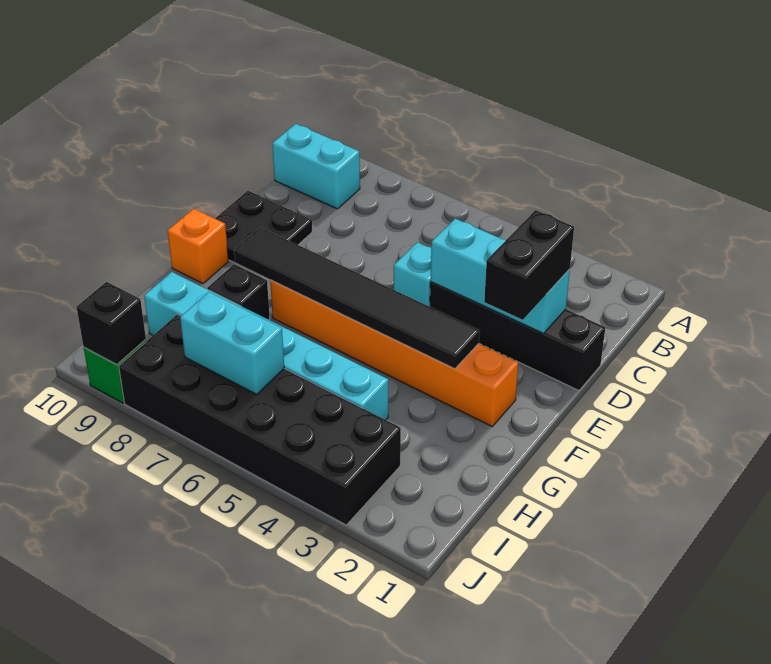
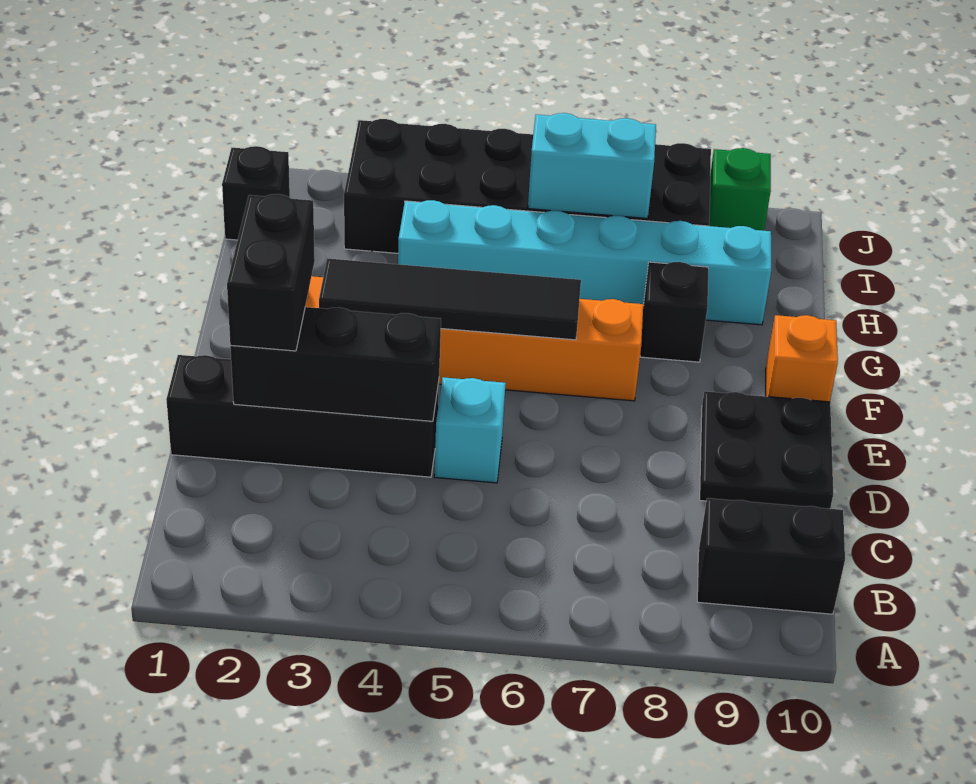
cyan brick B9:B10 level 1 -> black brick B9:B10 level 1
cyan brick D2:D4 level 2 -> black brick D2:D4 level 2
black tile F3:F8 level 2 -> black tile F3:F6 level 2
black brick J9 level 2 -> black brick I1 level 1

